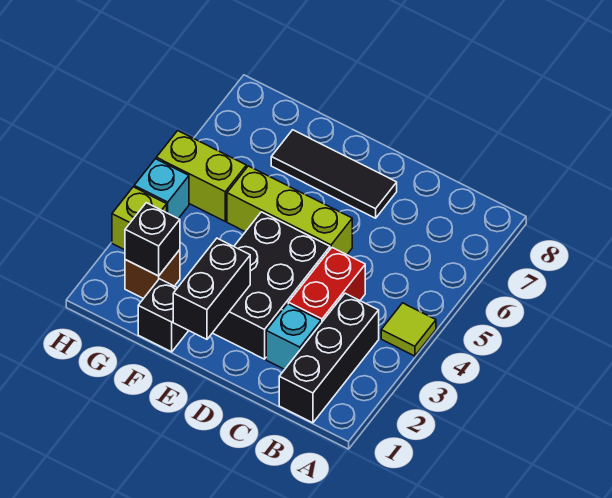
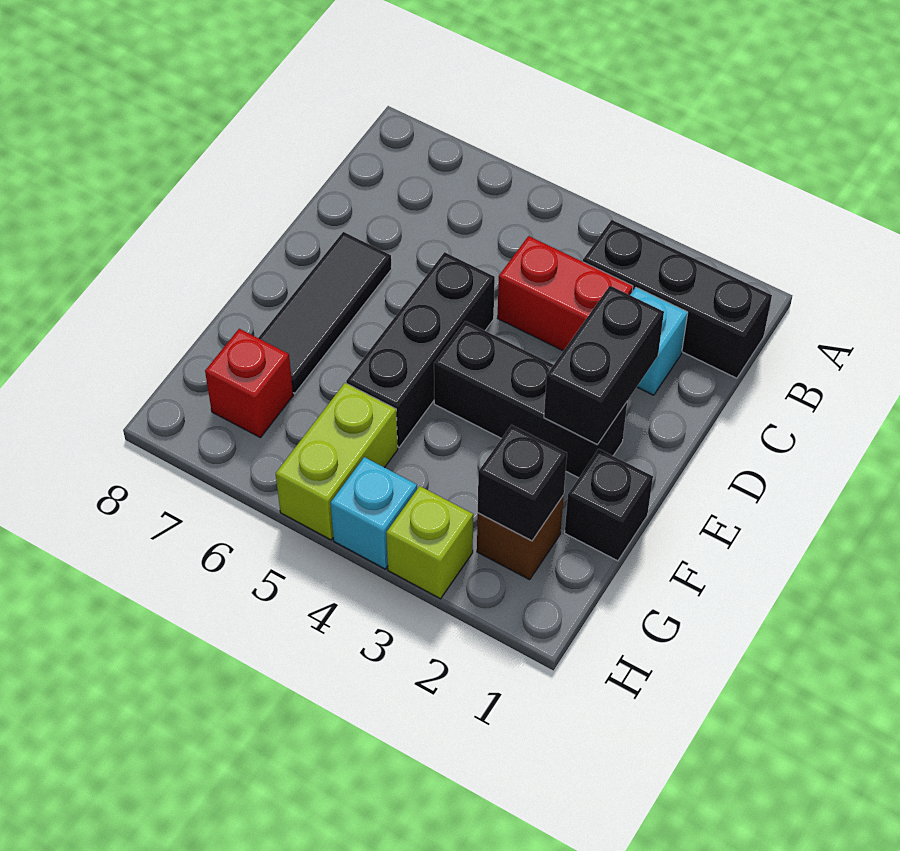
lime tile A4 level 1 -> none
black brick D2:E4 level 1 -> black brick E2:E4 level 1
lime brick D5:F5 level 1 -> black brick D5:F5 level 1
black brick E1:E2 level 2 -> black brick D2:E2 level 2
none -> red brick G7 level 1

